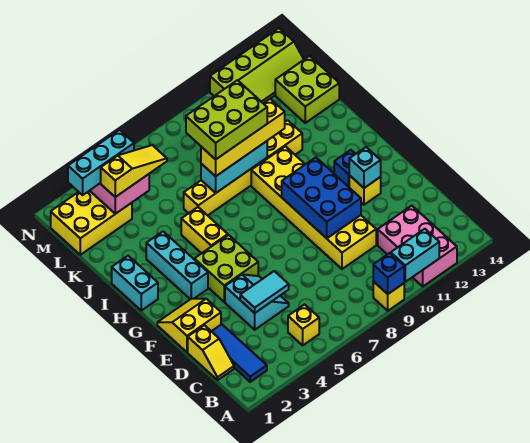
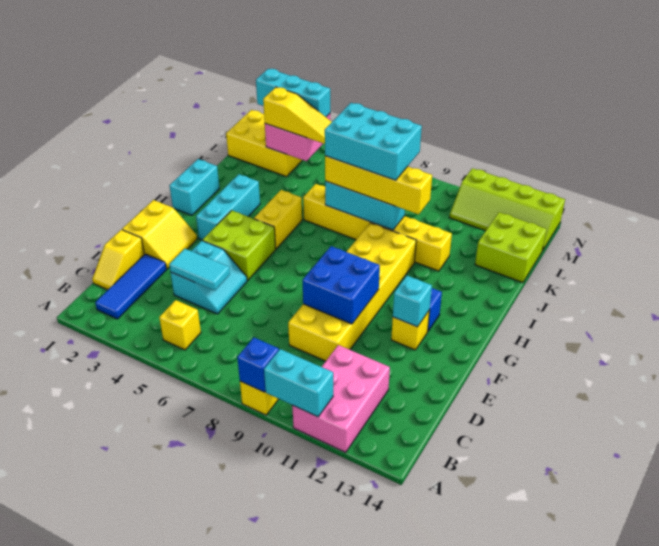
yellow slope E1:F2 level 1 top E -> yellow slope E1:F2 level 1 top 1
blue brick E9:G10 level 2 -> blue brick E9:F10 level 2
lime brick J7:K9 level 4 -> cyan brick J7:K9 level 4

